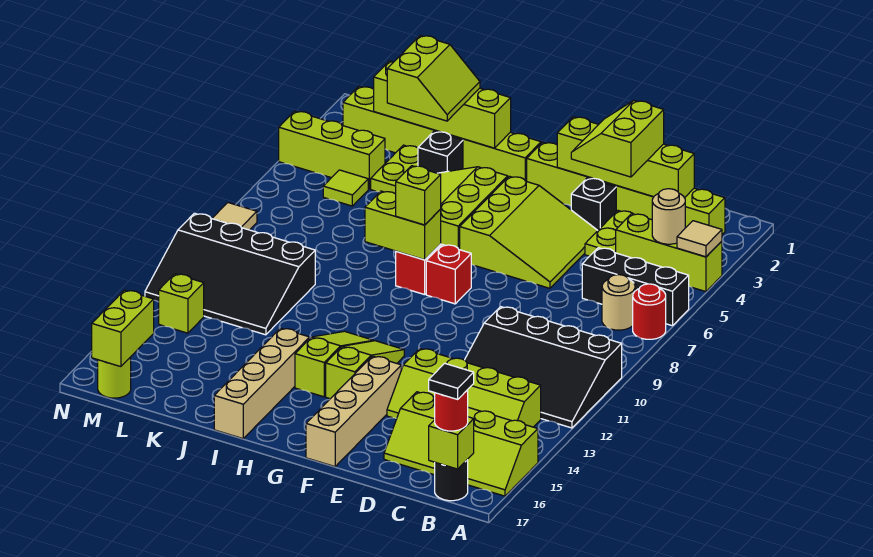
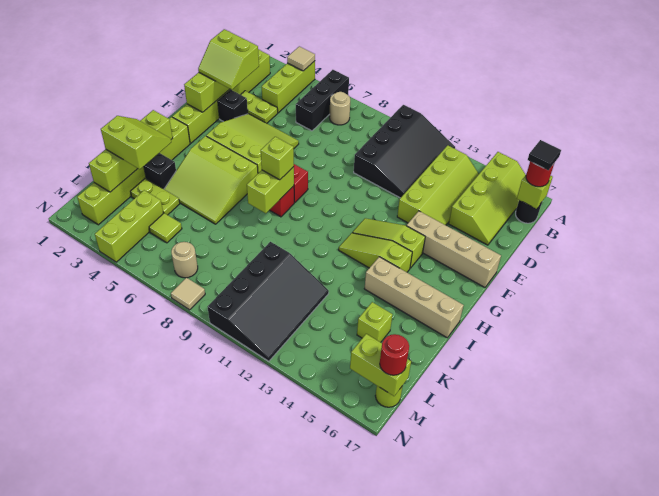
red round brick A7 level 1 -> red round brick M17 level 3
tan round brick B4 level 2 -> tan round brick M7 level 1
lime brick M13 level 1 -> lime brick K15 level 1

